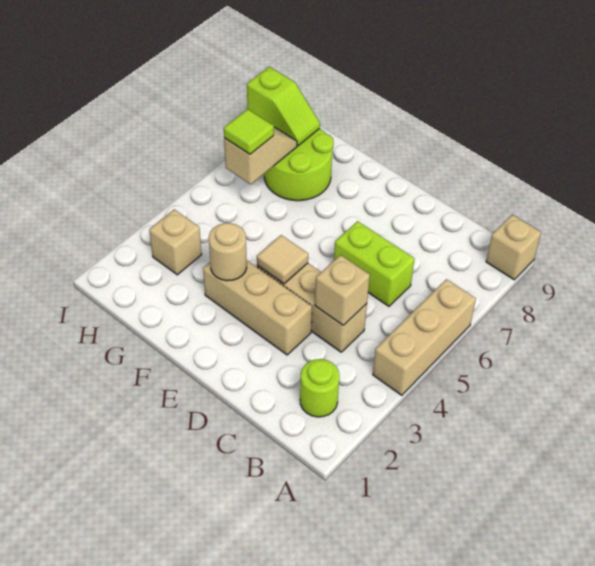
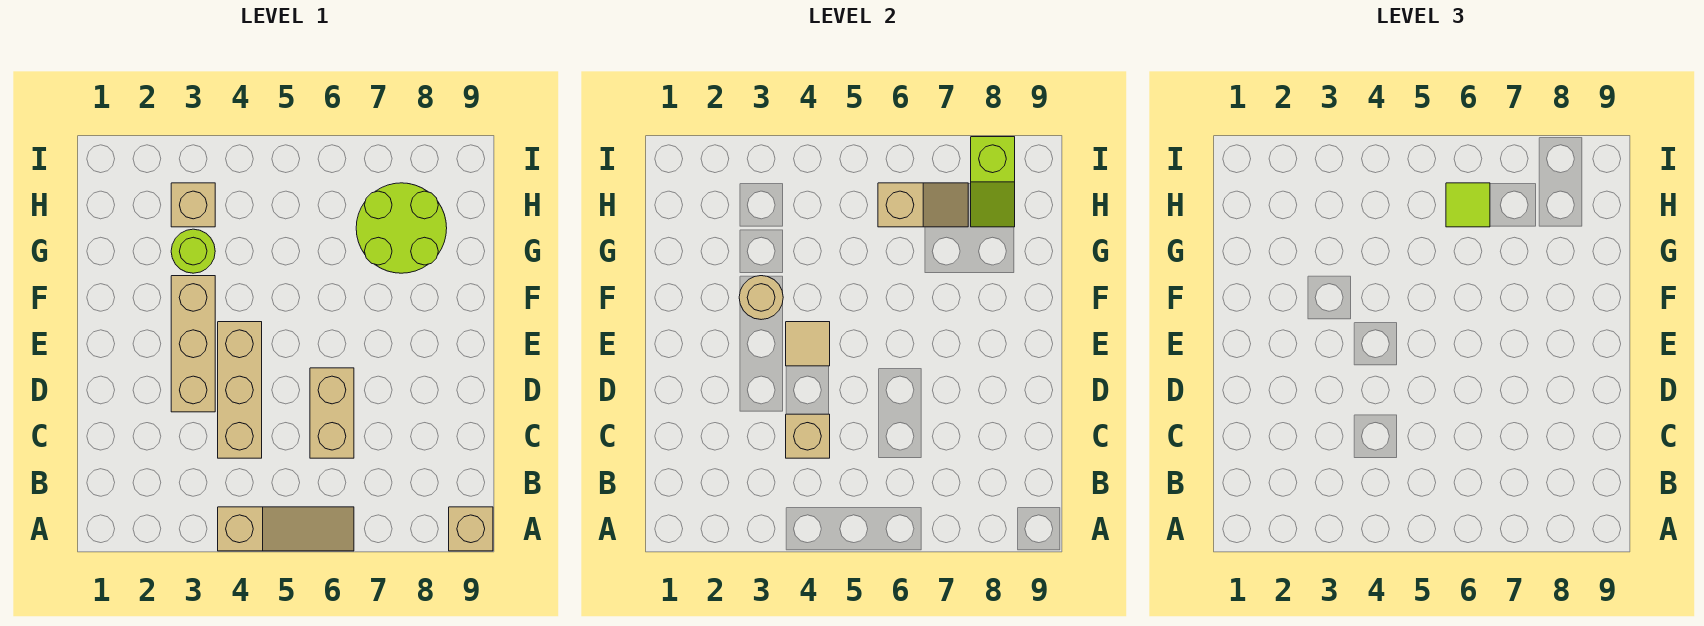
tan brick A4:A6 level 1 -> tan slope A4:A6 level 1 top 4
lime round brick B2 level 1 -> lime round brick G3 level 1
lime brick C6:D6 level 1 -> tan brick C6:D6 level 1

